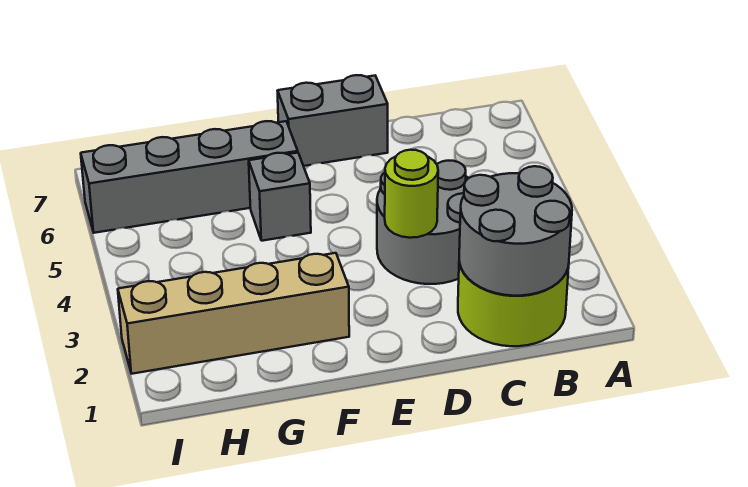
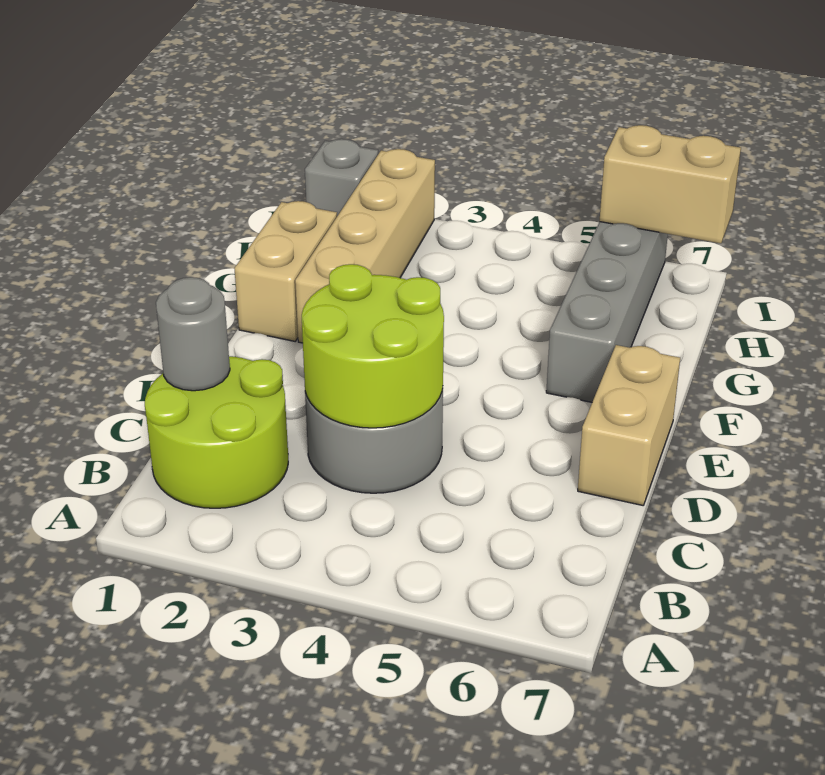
grey round brick B1:C2 level 2 -> grey round brick C1 level 2
lime round brick D3 level 2 -> lime round brick C3:D4 level 2
grey brick D7:E7 level 1 -> tan brick D7:E7 level 1
none -> tan brick F1:G1 level 1
grey brick F5 level 1 -> grey brick I1 level 1
none -> tan brick I6:I7 level 2

